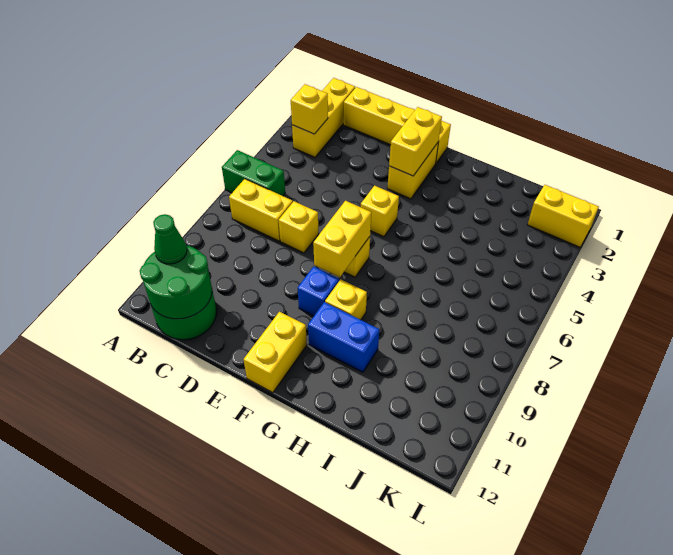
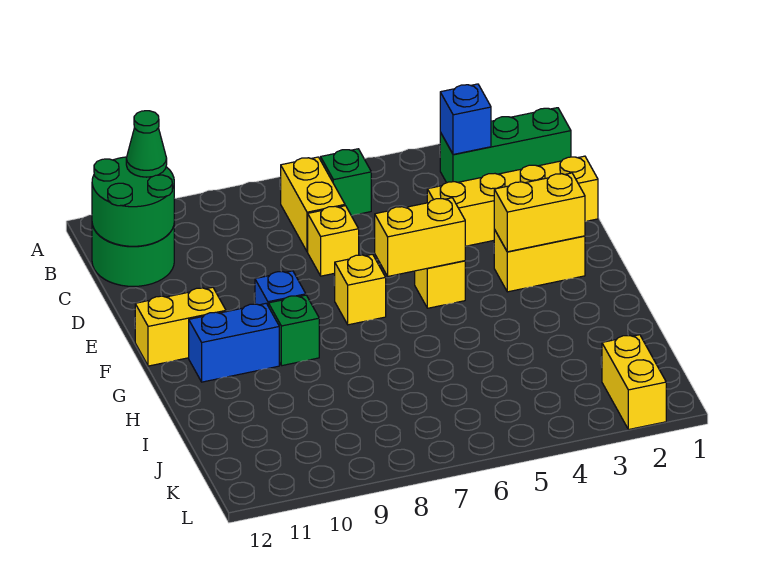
green brick A6:B6 level 1 -> green brick B6 level 1
yellow brick B1:B3 level 1 -> green brick B1:B3 level 1
yellow brick B3 level 2 -> blue brick B3 level 2
yellow brick C1:F1 level 1 -> yellow brick D1:D4 level 1
yellow brick F7:F8 level 2 -> yellow brick F5:F6 level 2
yellow brick G9 level 1 -> green brick G9 level 1
blue brick G10:H10 level 1 -> blue brick G10:G11 level 1

